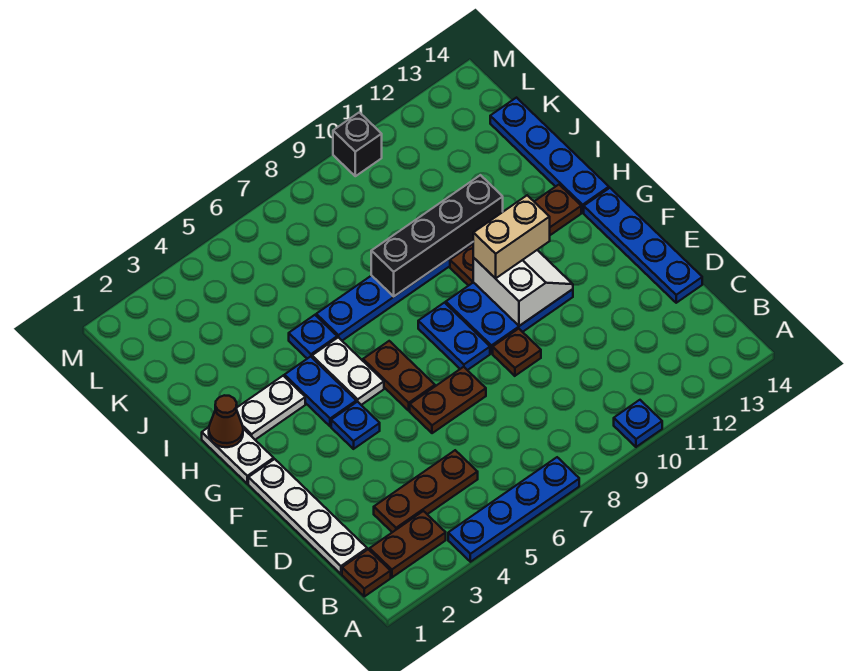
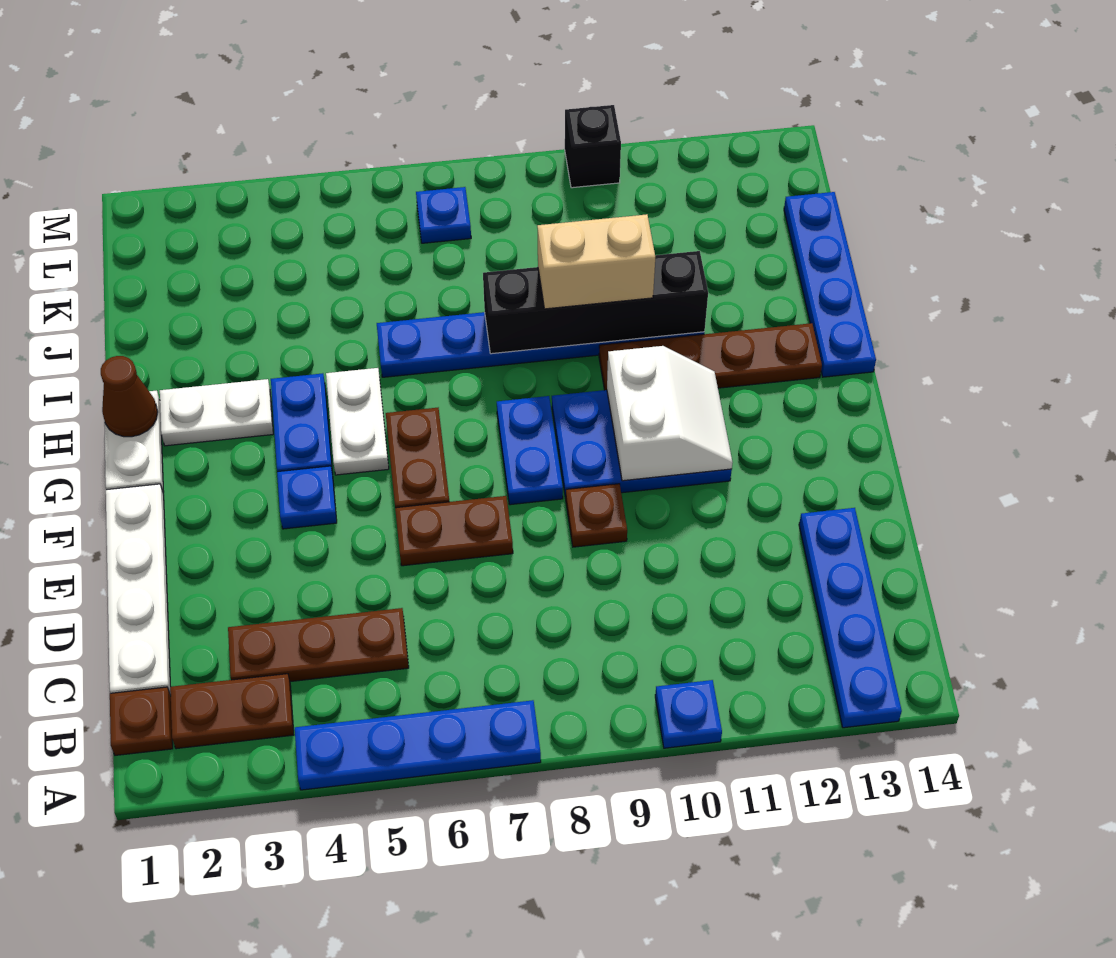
blue plate D14:G14 level 1 -> blue plate A13:D13 level 1
tan brick G10:G11 level 3 -> tan brick I9:I10 level 3
blue plate I5 level 1 -> blue plate L7 level 1

